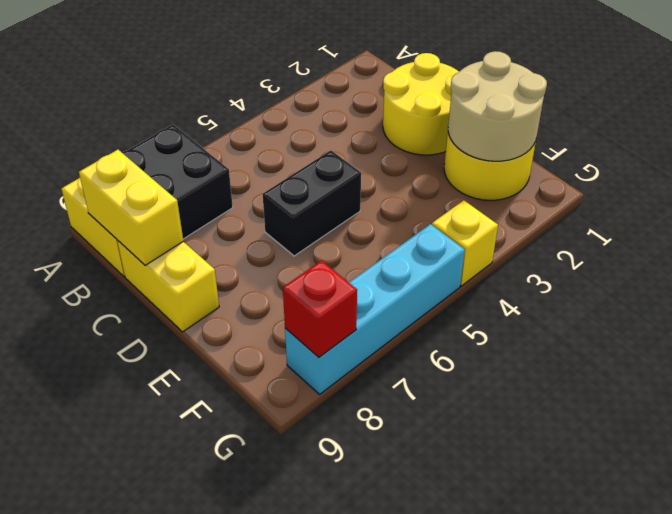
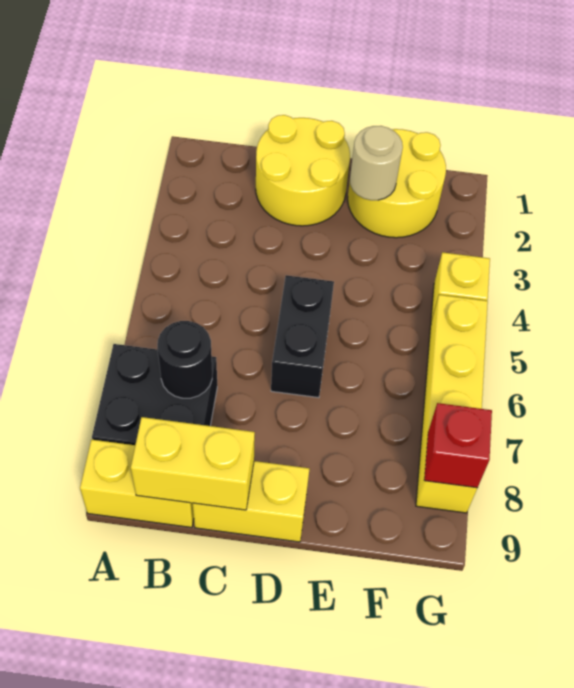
none -> black round brick B7 level 2
tan round brick E1:F2 level 2 -> tan round brick E2 level 2
cyan brick G5:G8 level 1 -> yellow brick G5:G8 level 1

